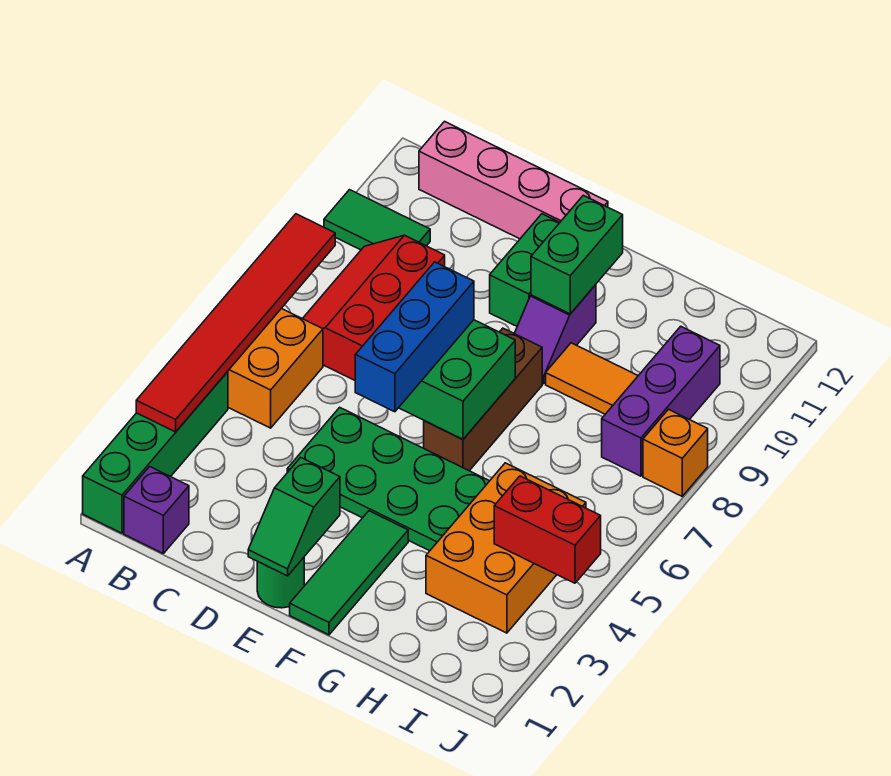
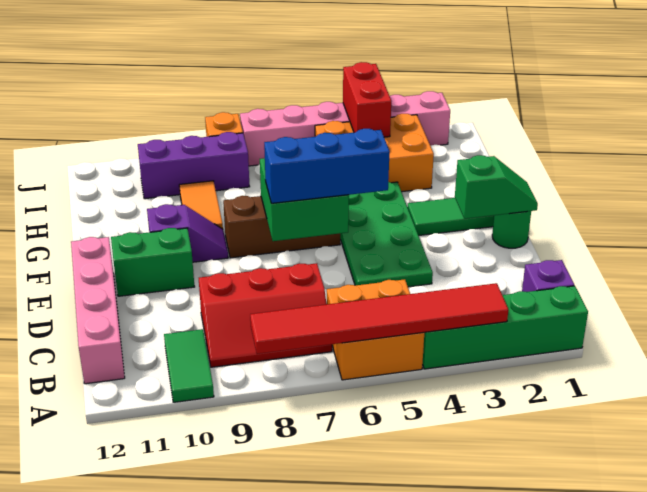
green brick F10:F11 level 2 -> none
none -> pink brick J2:J7 level 1

